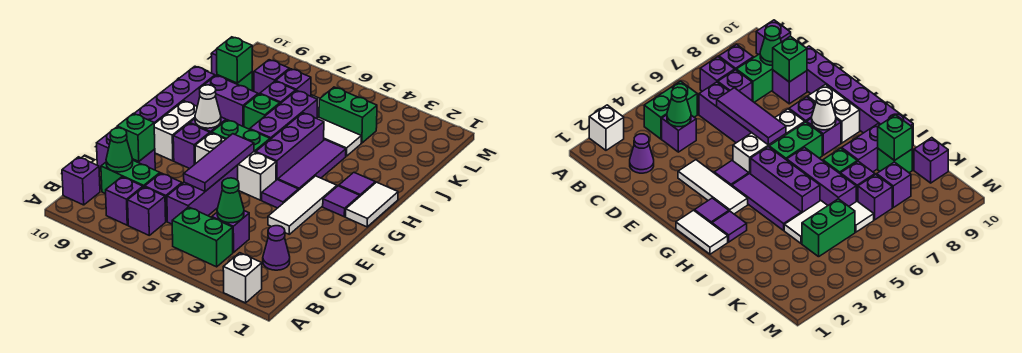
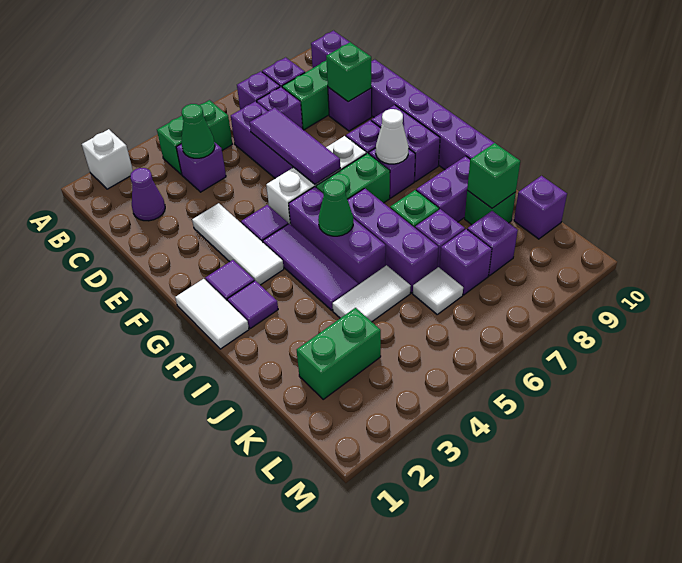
green cone C9 level 2 -> green cone H5 level 2
white brick F9:G9 level 1 -> purple brick F9:G9 level 1
green brick K4:K5 level 1 -> green brick K2:K3 level 1

